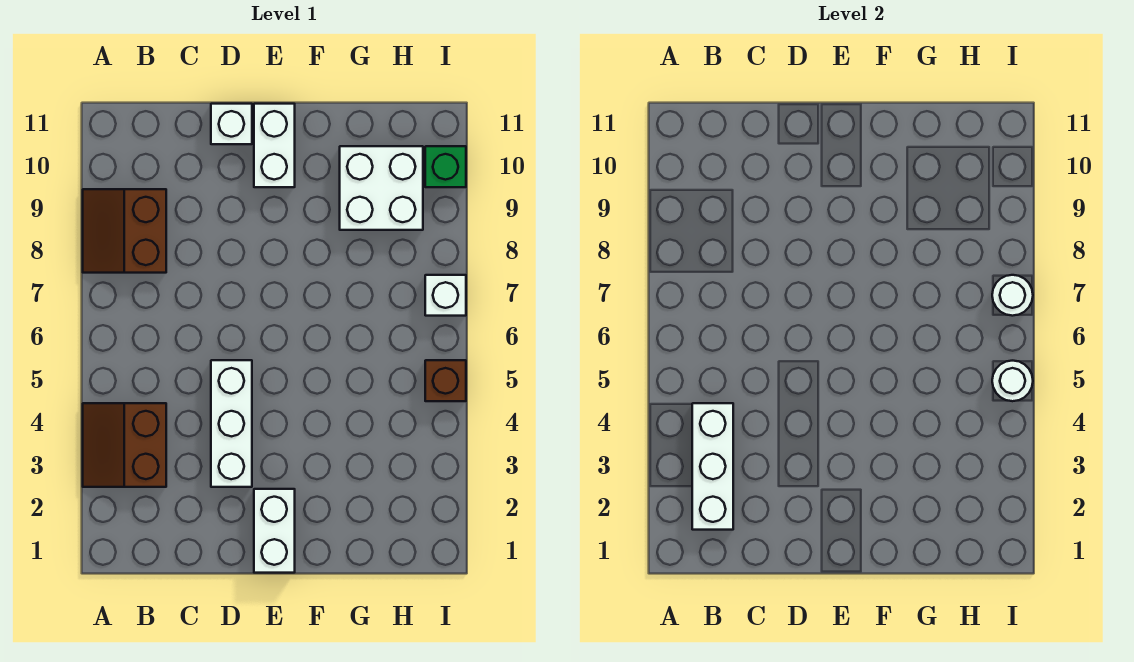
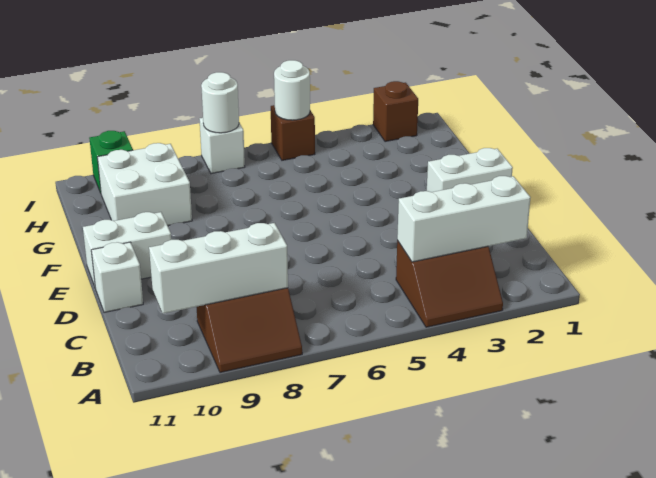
white brick D3:D5 level 1 -> white brick B8:B10 level 2
none -> brown brick I2 level 1

